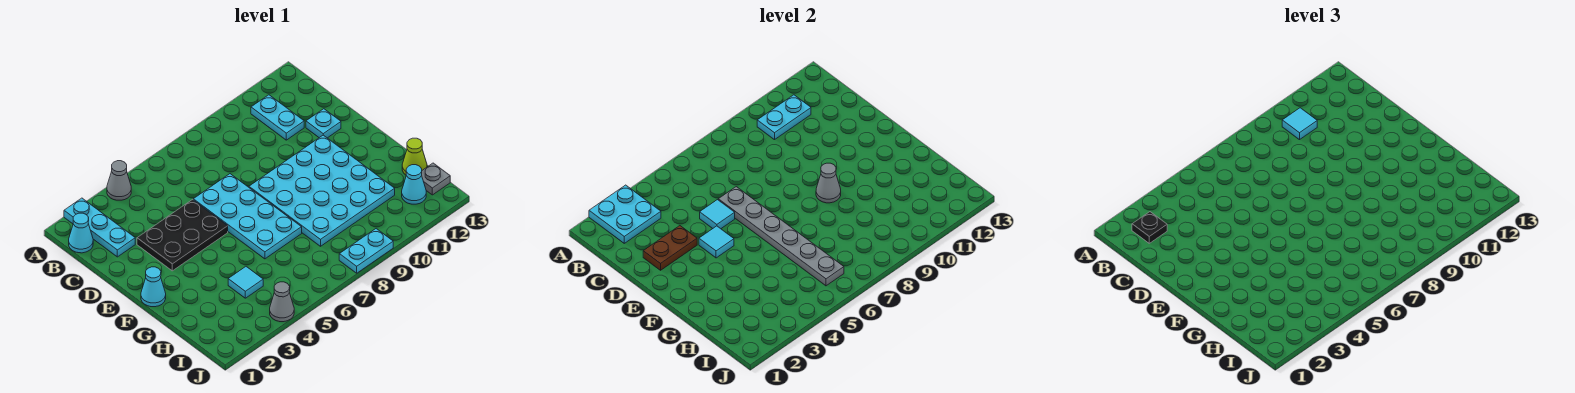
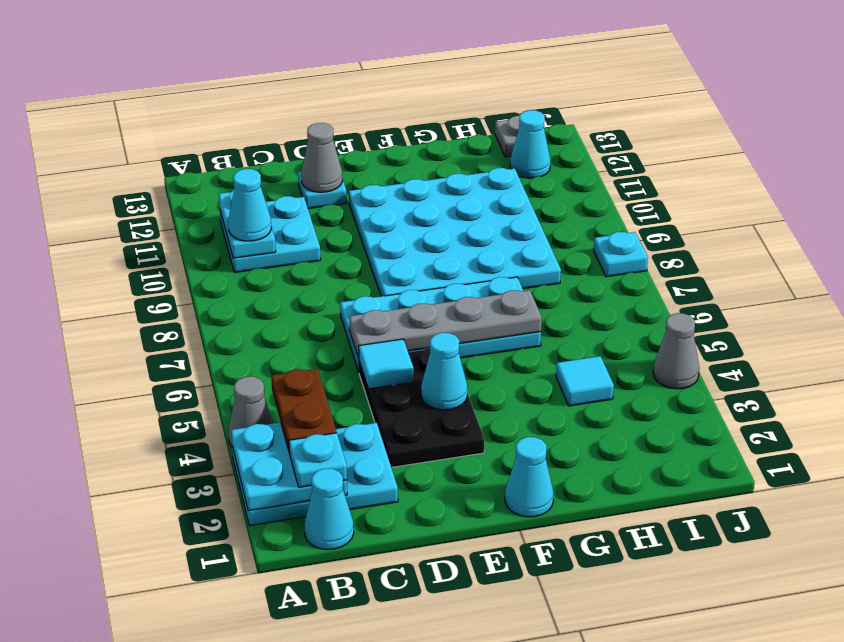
cyan plate A2:C2 level 1 -> cyan plate A2:C3 level 1
black plate B2 level 3 -> cyan plate B2 level 3
cyan tile B10 level 3 -> cyan cone B10 level 3
cyan plate B11:C11 level 1 -> cyan plate B10:C11 level 1
brown plate D2:D3 level 2 -> brown plate B3:B4 level 3
grey plate D6:I6 level 2 -> grey plate D6:G6 level 2
cyan tile E4 level 2 -> cyan cone E4 level 2
grey cone F9 level 2 -> grey cone D12 level 2
lime cone H13 level 1 -> none
cyan plate J8:J9 level 1 -> cyan plate J8 level 1

